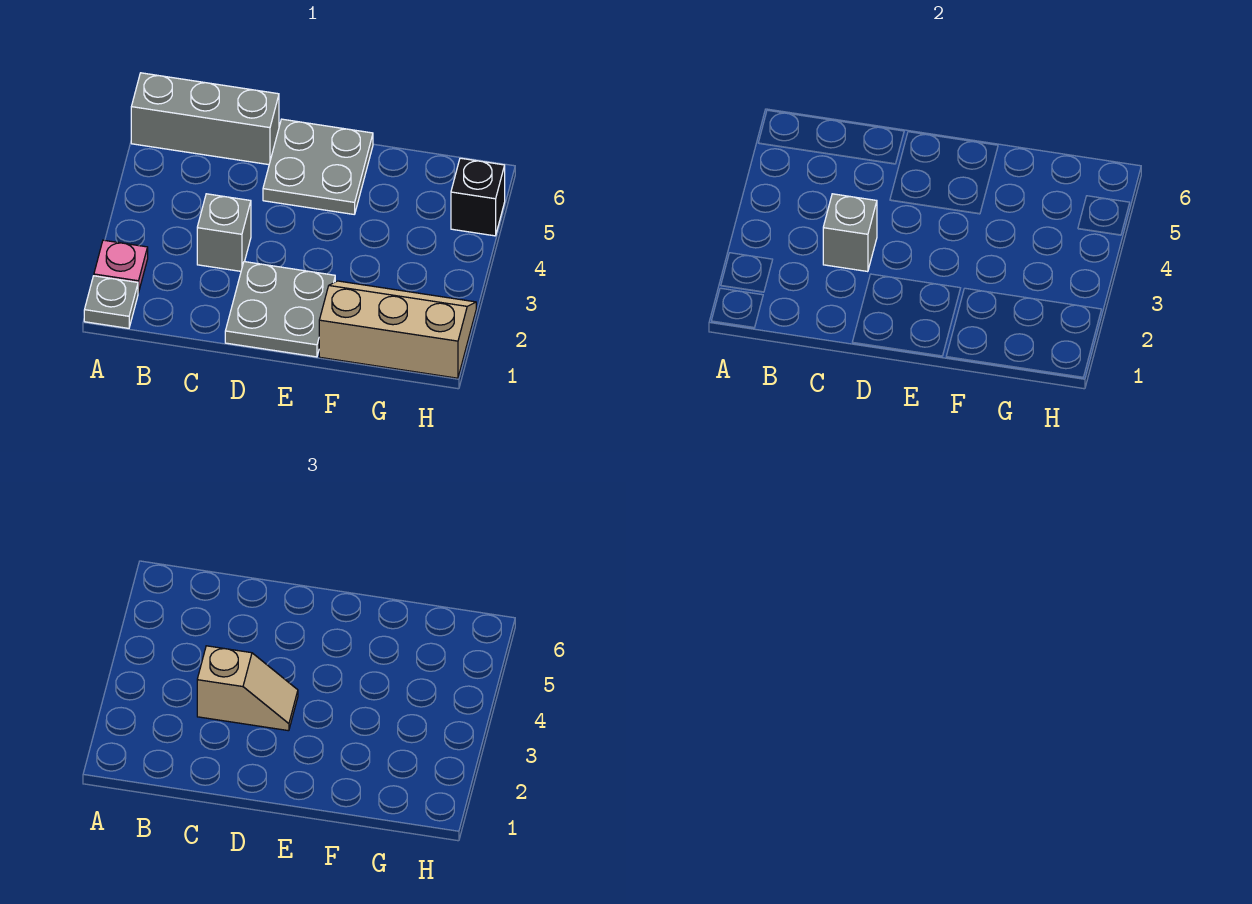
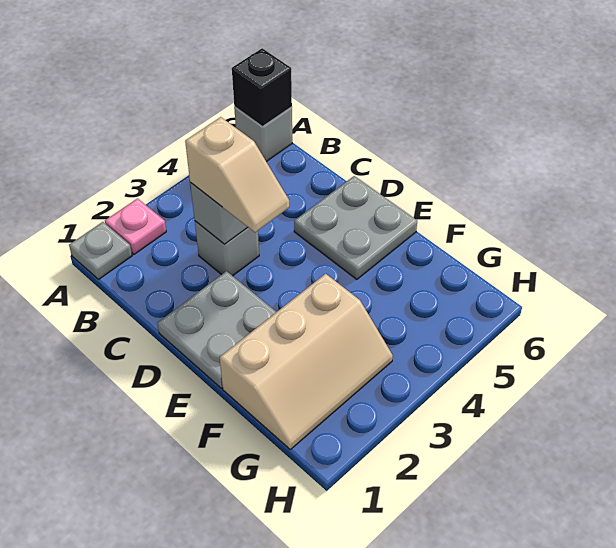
grey brick A6:C6 level 1 -> grey brick A6 level 1
tan slope F1:H2 level 1 top 1 -> tan slope F1:G3 level 1 top F
black brick H5 level 1 -> black brick A6 level 2

